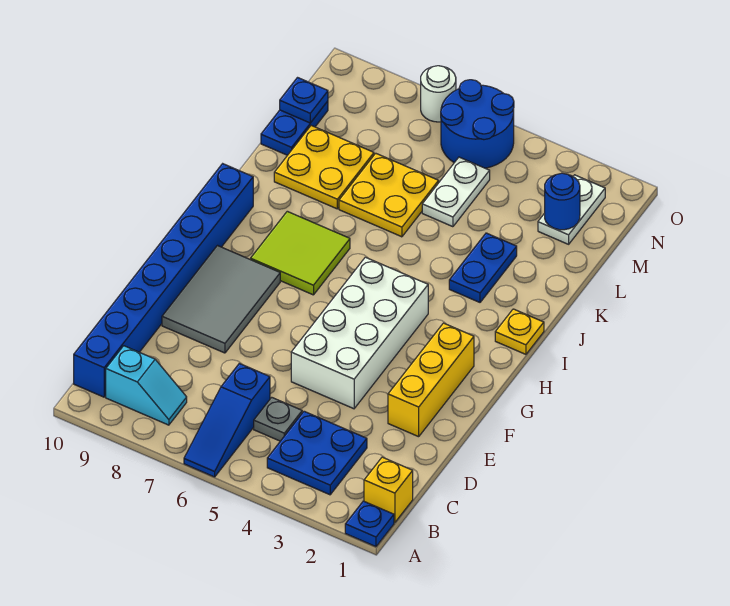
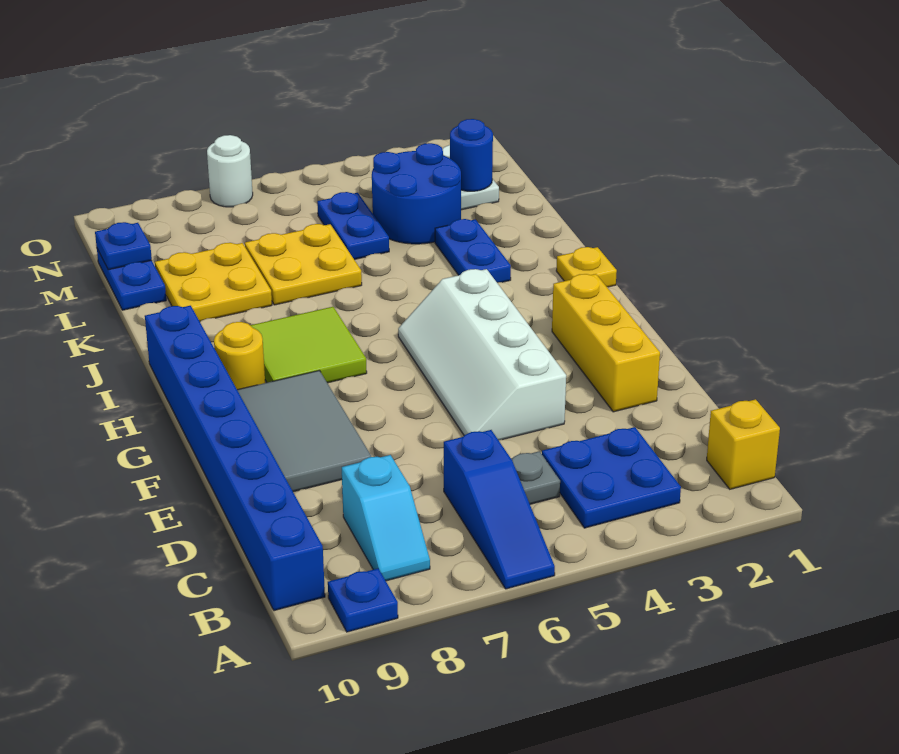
blue plate A1 level 1 -> blue plate A9 level 1
cyan slope B8:B9 level 1 top 9 -> cyan slope B8:C8 level 1 top C
white brick E4:H5 level 1 -> white slope E4:H5 level 1 top 4
none -> yellow round brick H9 level 1
white plate L5:M5 level 1 -> blue plate L5:M5 level 1
blue round brick N5:O6 level 1 -> blue round brick L3:M4 level 1

